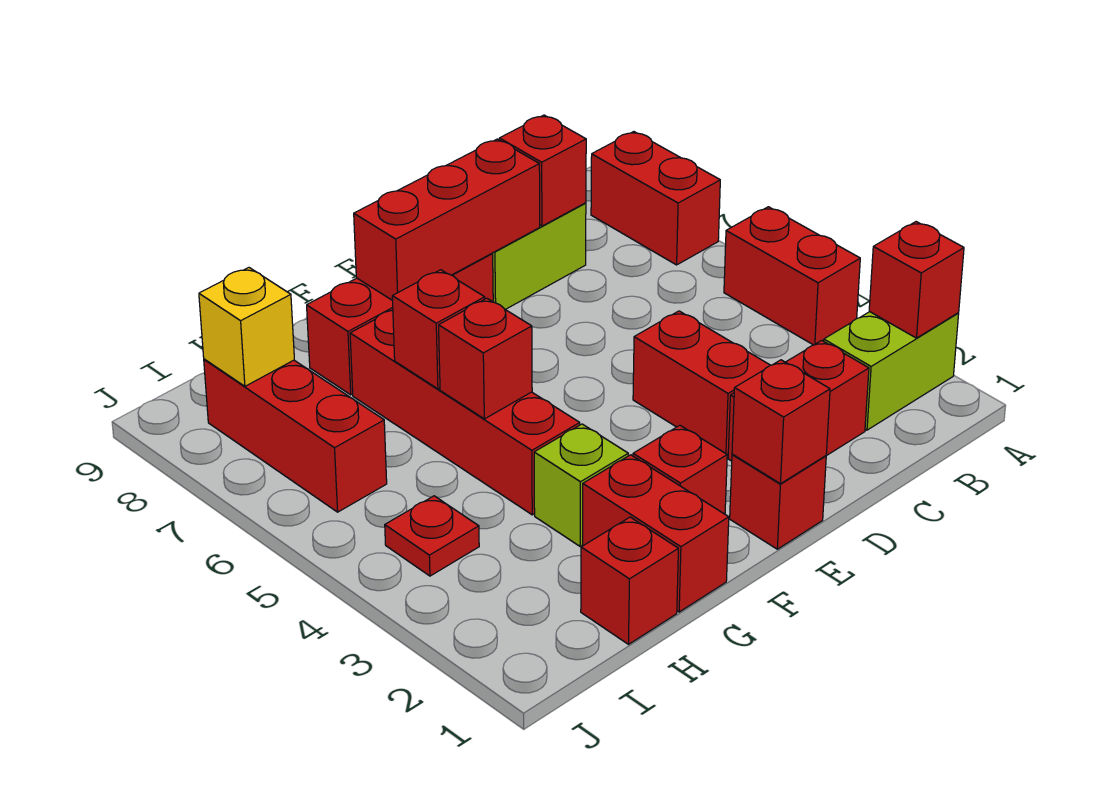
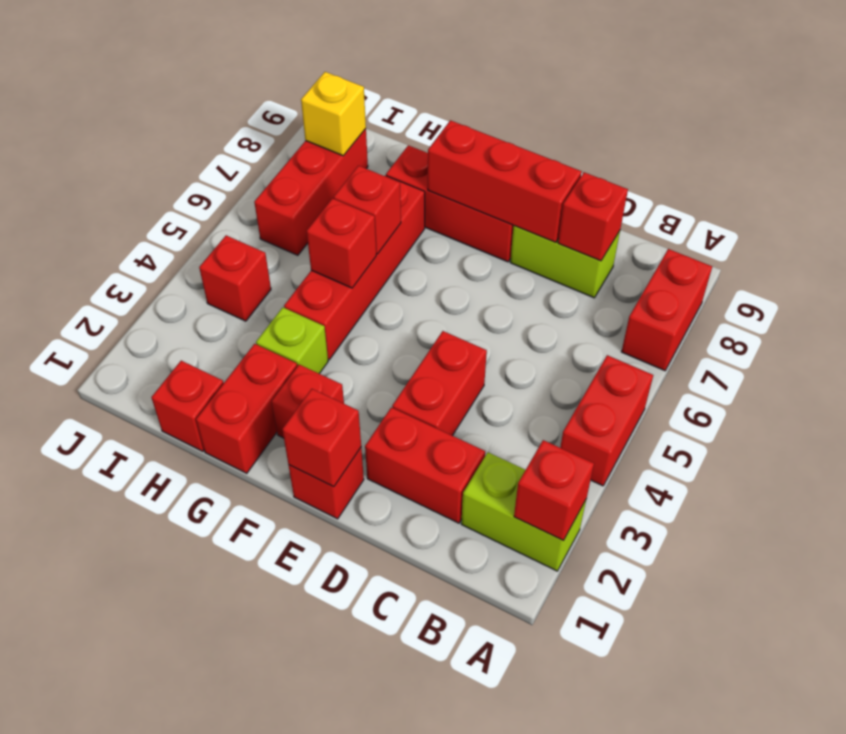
red plate I4 level 1 -> red brick I4 level 1

